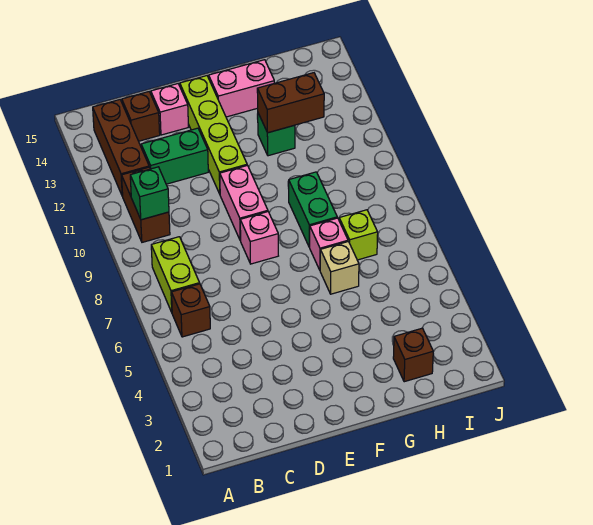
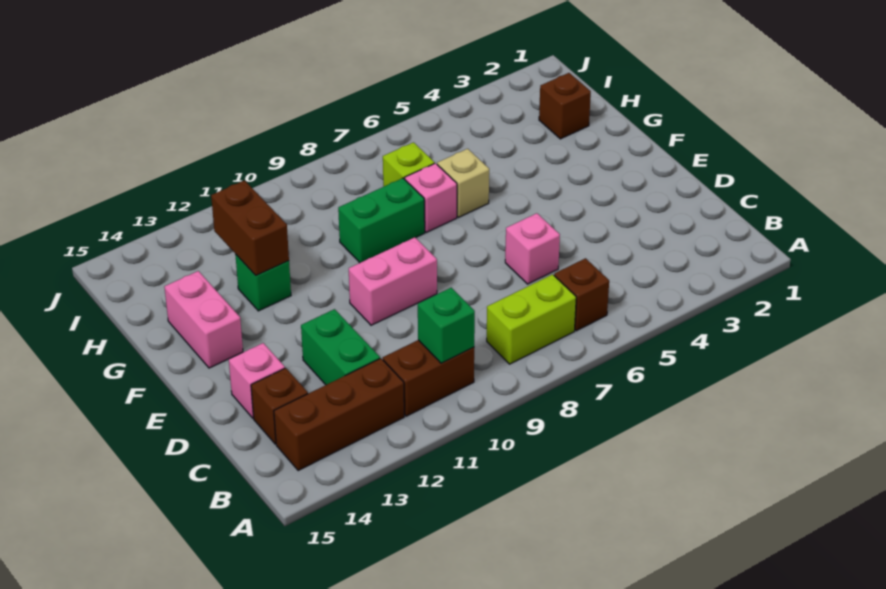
pink brick E8 level 1 -> pink brick D6 level 1
lime brick E11:E14 level 1 -> none

